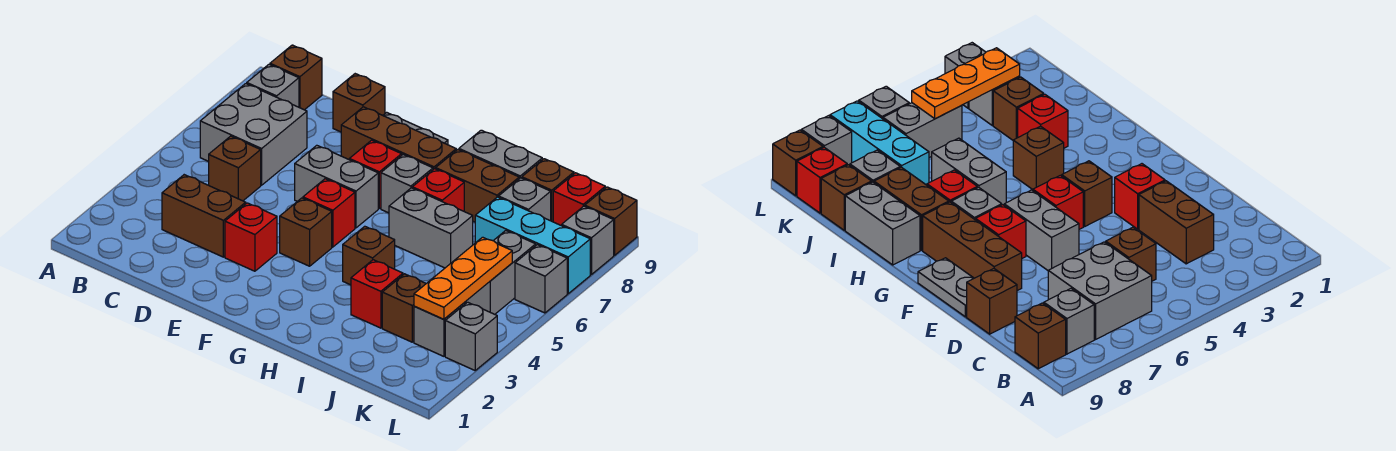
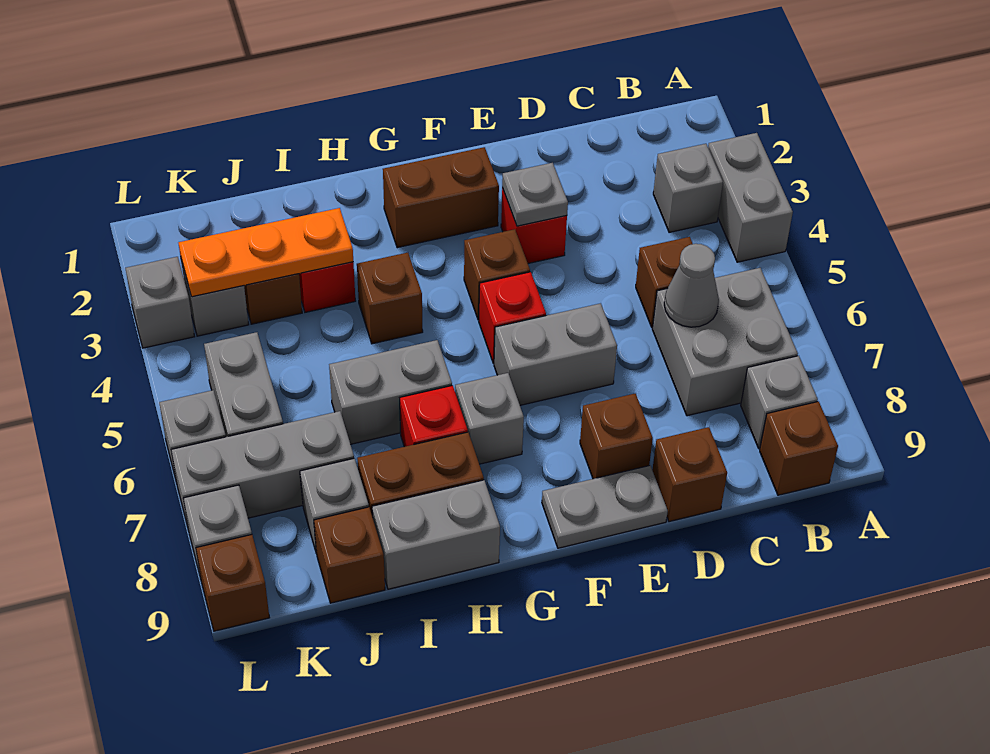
none -> grey brick A3:A4 level 1
none -> grey brick B3 level 1
brown brick C3:D3 level 1 -> brown brick F2:G2 level 1
none -> grey cone C6 level 2
none -> grey plate E3 level 2
brown brick E8:G8 level 1 -> brown brick E8 level 1
red brick F7 level 1 -> none
cyan brick J7:L7 level 1 -> grey brick J7:L7 level 1
orange plate K3:K5 level 2 -> orange plate I3:K3 level 2
red brick K9 level 1 -> none

